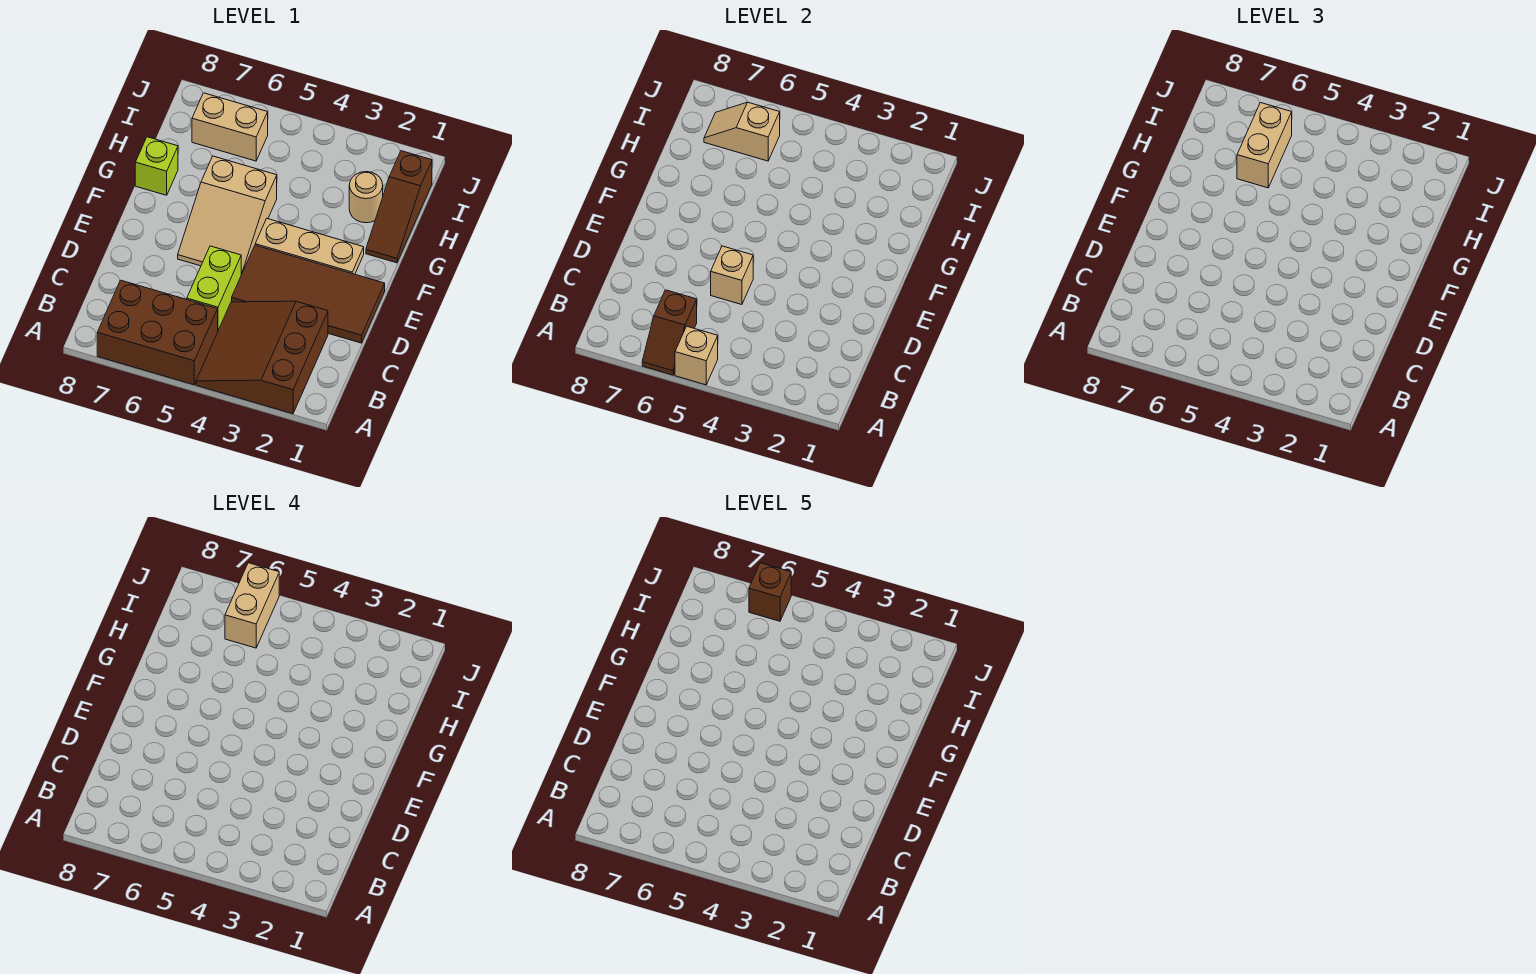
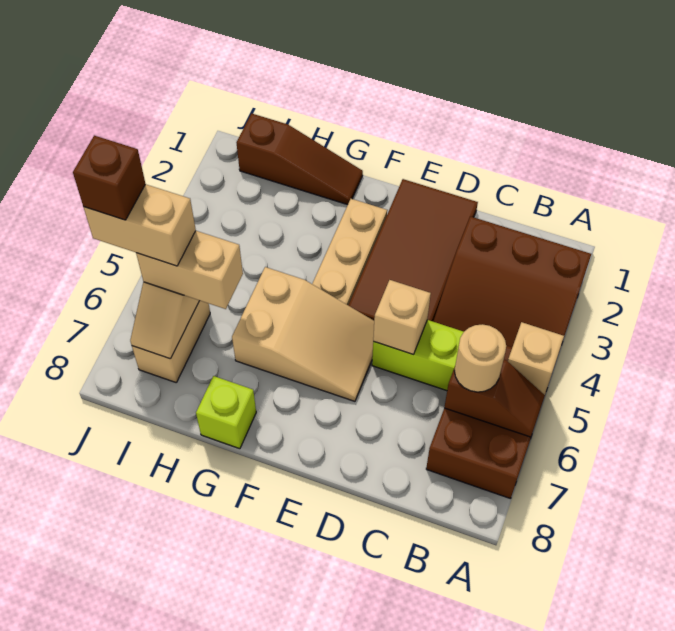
tan round brick H2 level 1 -> tan round brick B6 level 3

